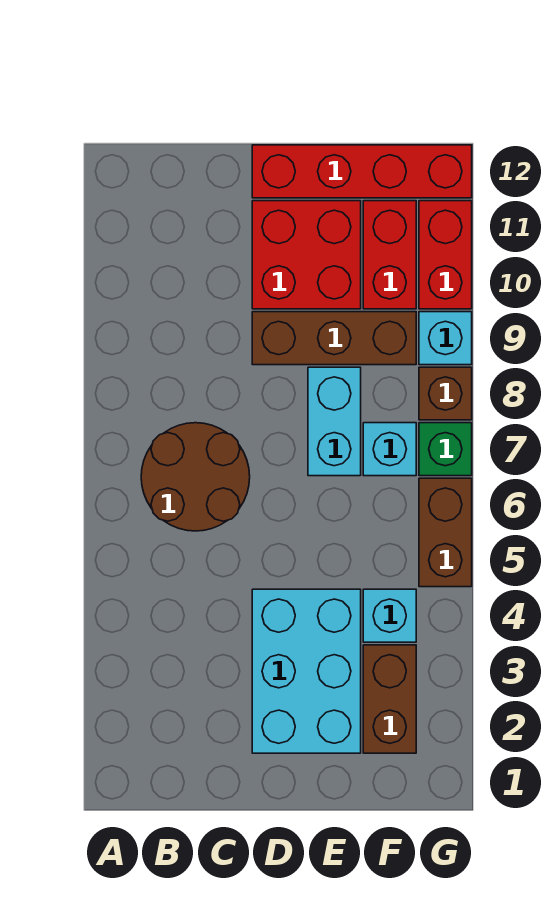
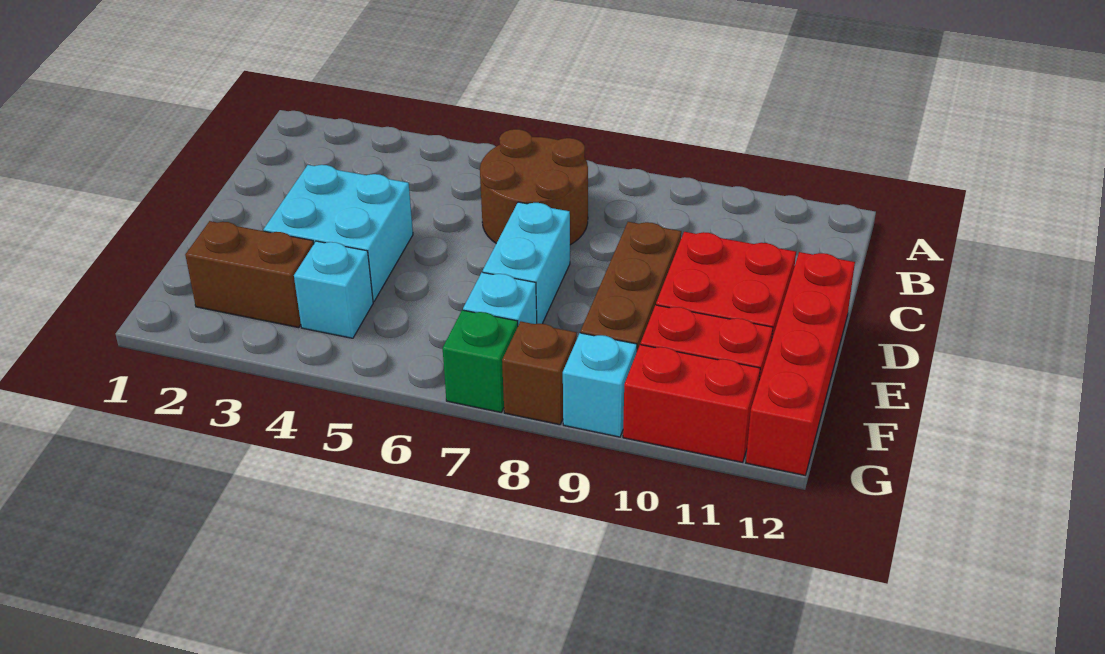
cyan brick D2:E4 level 1 -> cyan brick D3:E4 level 1
cyan brick E7:E8 level 1 -> cyan brick D7:E7 level 1
brown brick G5:G6 level 1 -> none

